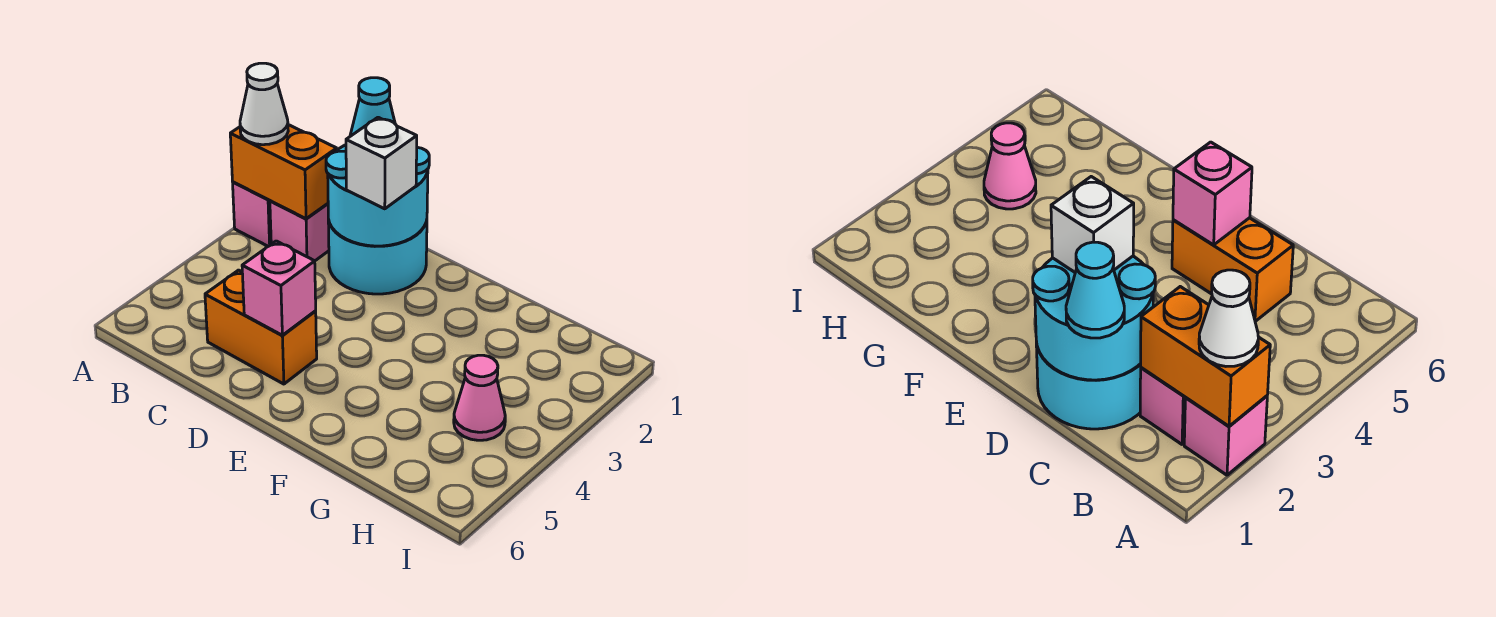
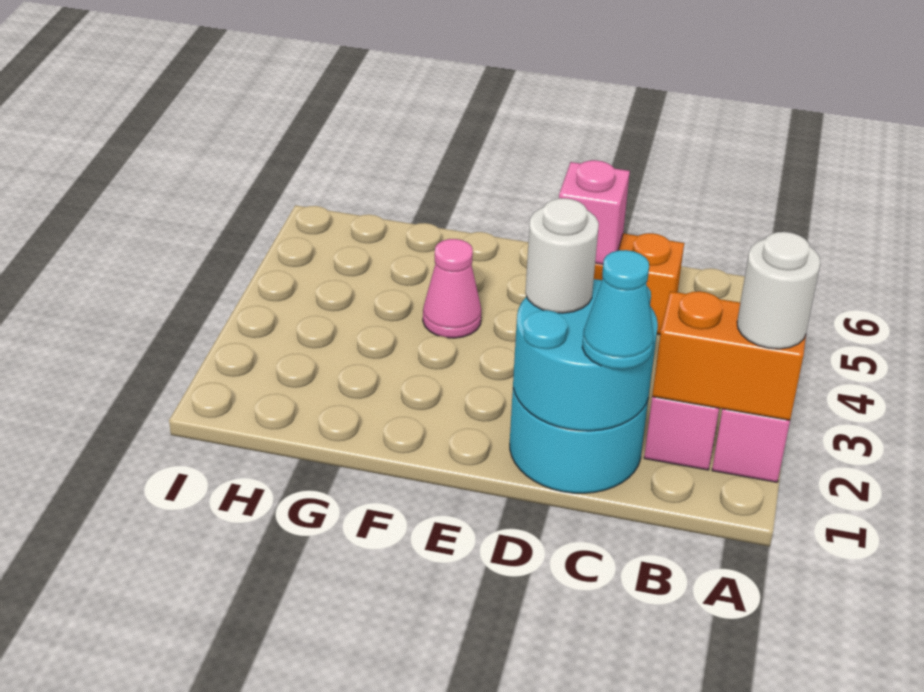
white cone A2 level 3 -> white round brick A2 level 3
white brick D2 level 3 -> white round brick D2 level 3
pink cone H4 level 1 -> pink cone F4 level 1

